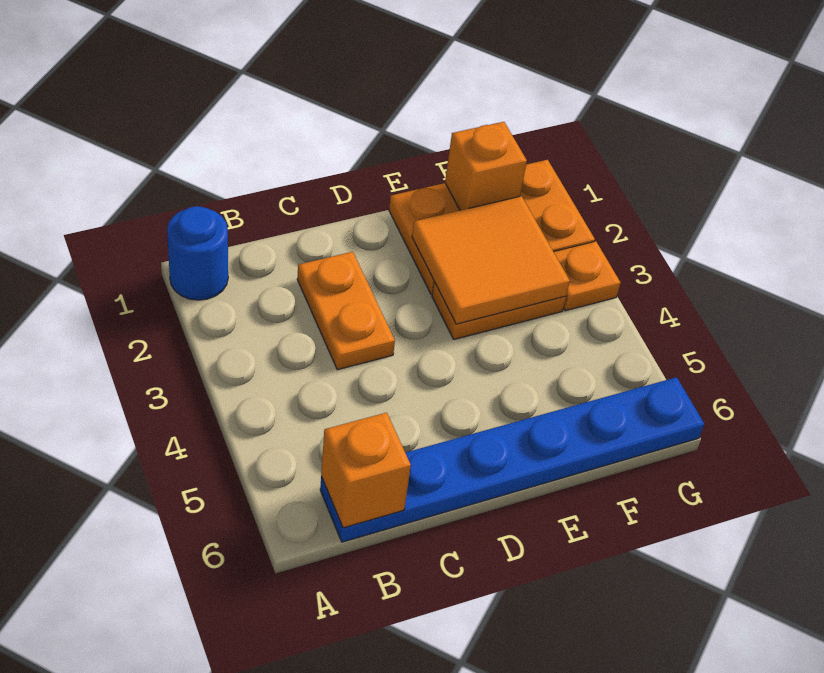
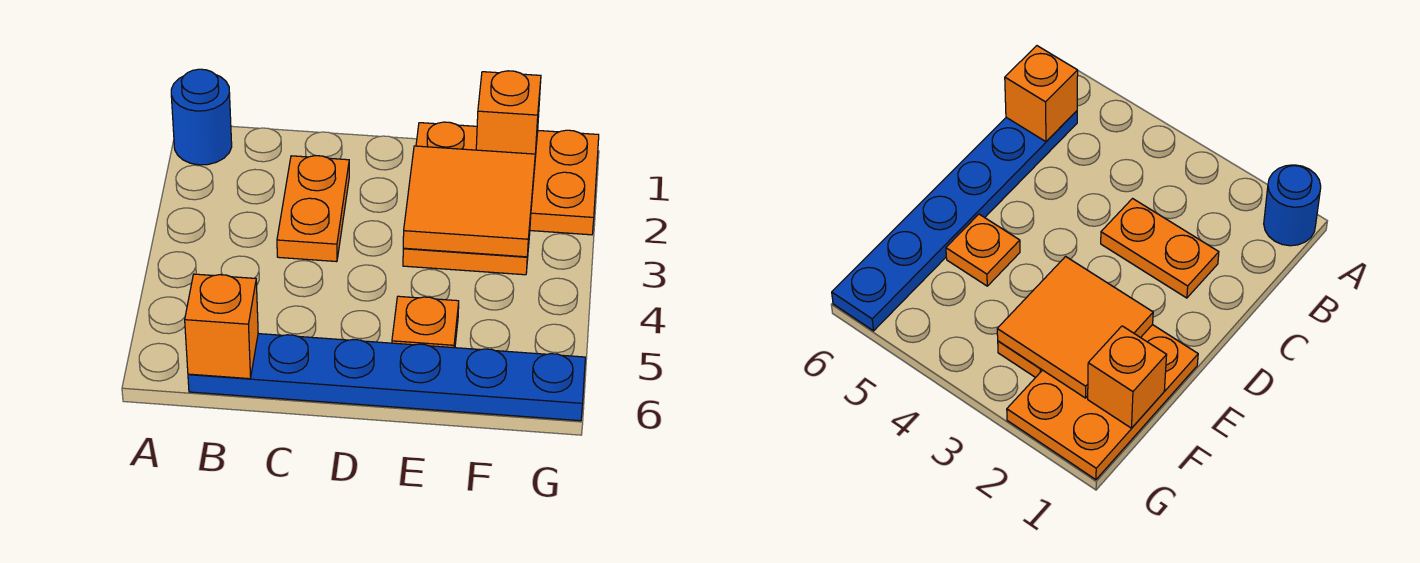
orange plate G3 level 1 -> orange plate E5 level 1

